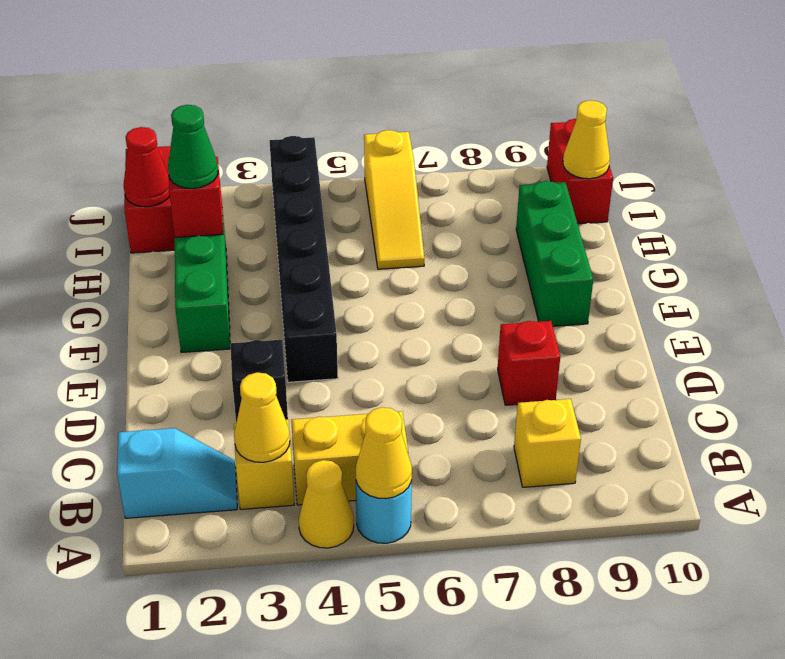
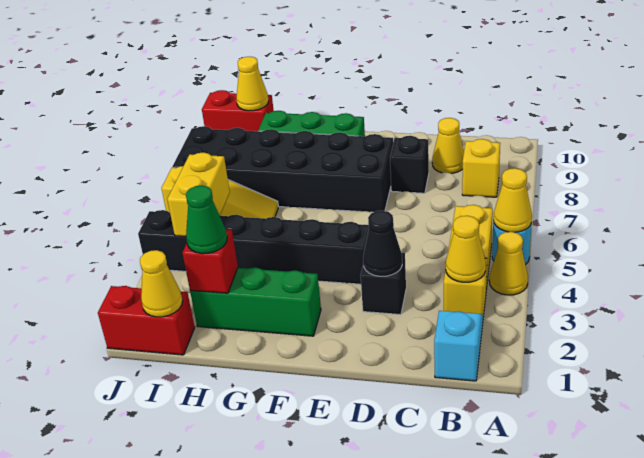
none -> yellow cone C9 level 1
none -> black cone D3 level 2
red brick D8 level 1 -> black brick D8 level 1
none -> black brick E7:J8 level 1
red cone I1 level 2 -> yellow cone I1 level 2
none -> yellow brick I4:I5 level 2

